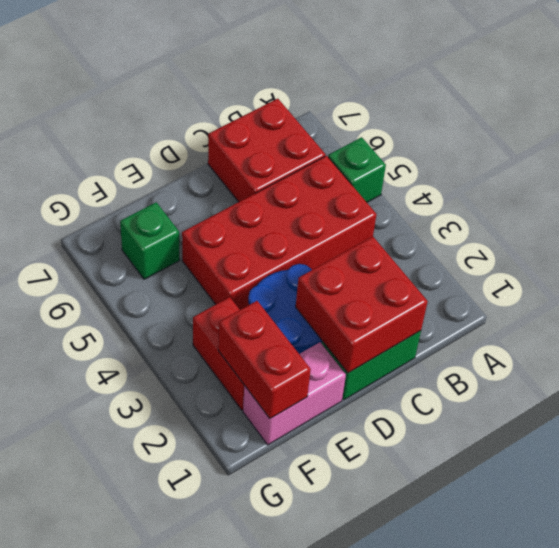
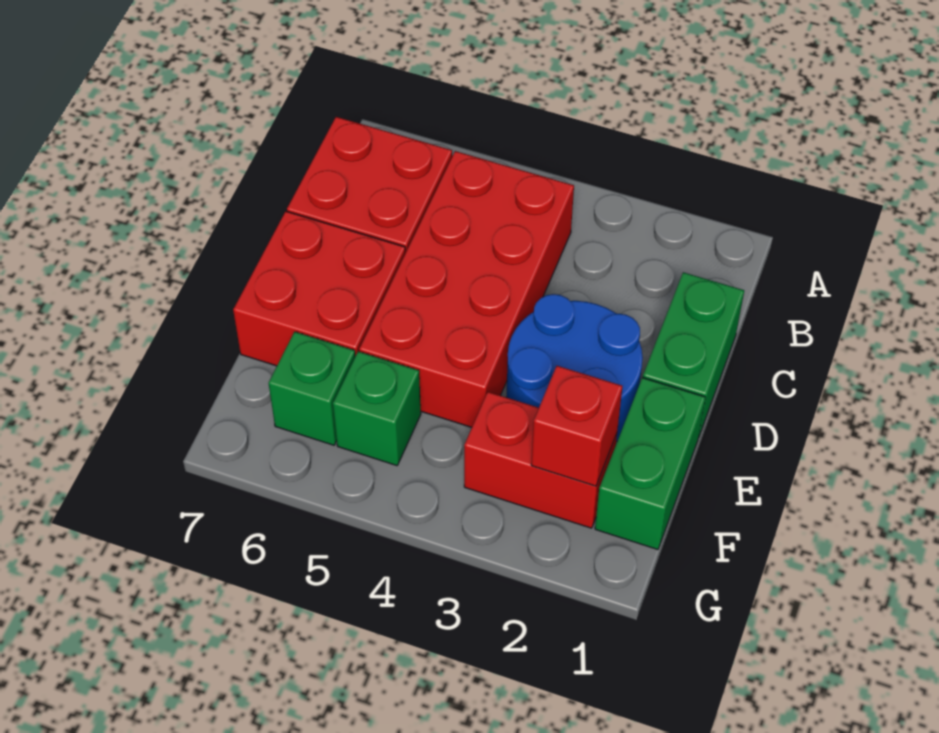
green brick A5 level 1 -> green brick F5 level 1
red brick C1:D2 level 2 -> red brick D6:E7 level 1
pink brick E1:F1 level 1 -> green brick E1:F1 level 1
red brick F1:F2 level 2 -> red brick F2 level 2

